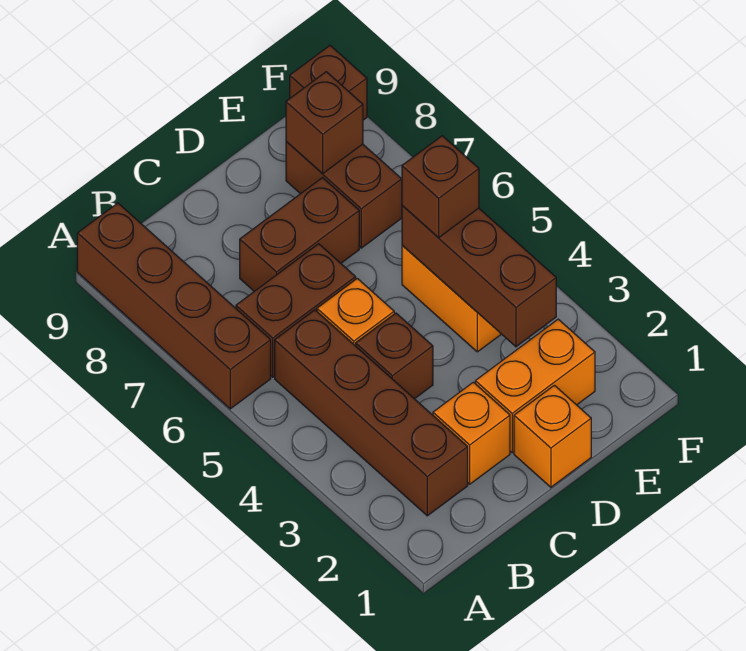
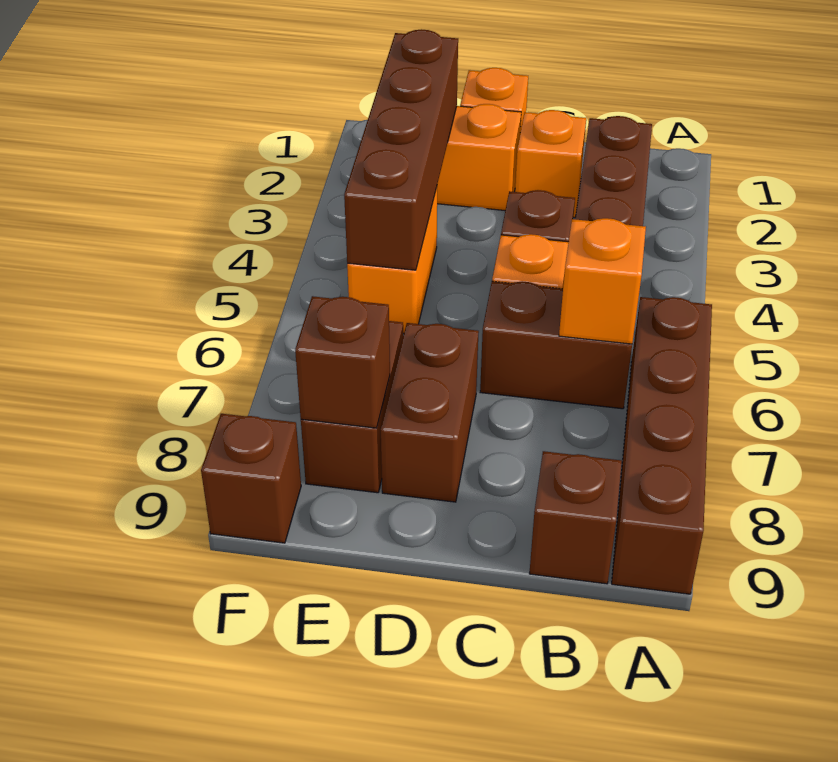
none -> orange brick B6 level 2
brown brick C7:D7 level 1 -> brown brick D7:D8 level 1
brown brick E3:E5 level 2 -> brown brick E2:E5 level 2
brown brick E5 level 3 -> brown brick B9 level 1

